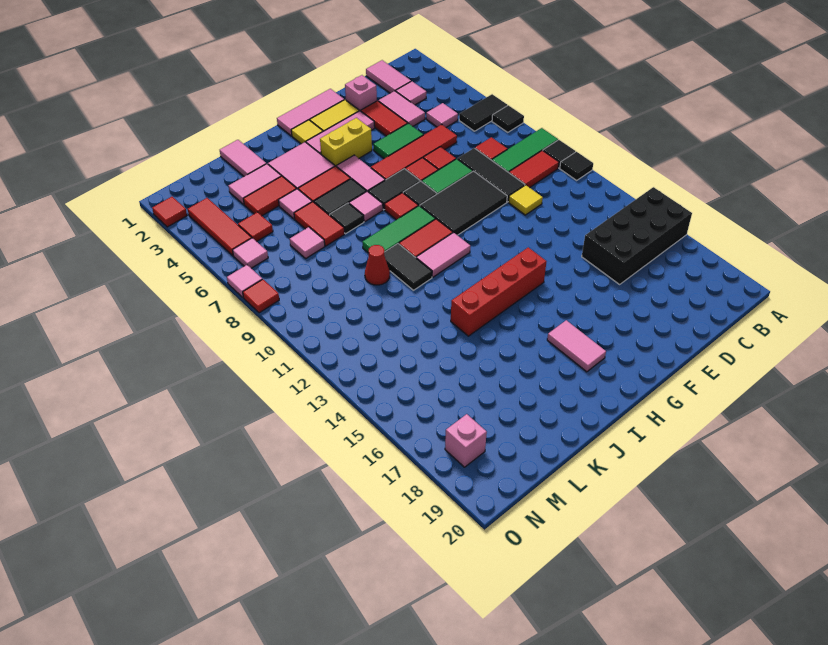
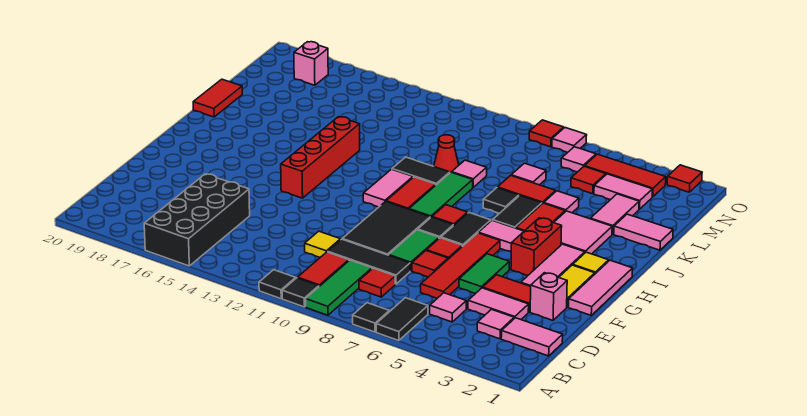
yellow brick G4:H4 level 1 -> red brick G4:H4 level 1
pink tile H17:H18 level 1 -> pink tile M3:M4 level 1
pink tile I7 level 1 -> pink tile K9 level 1
red tile K4:L4 level 1 -> red tile J20:K20 level 1

